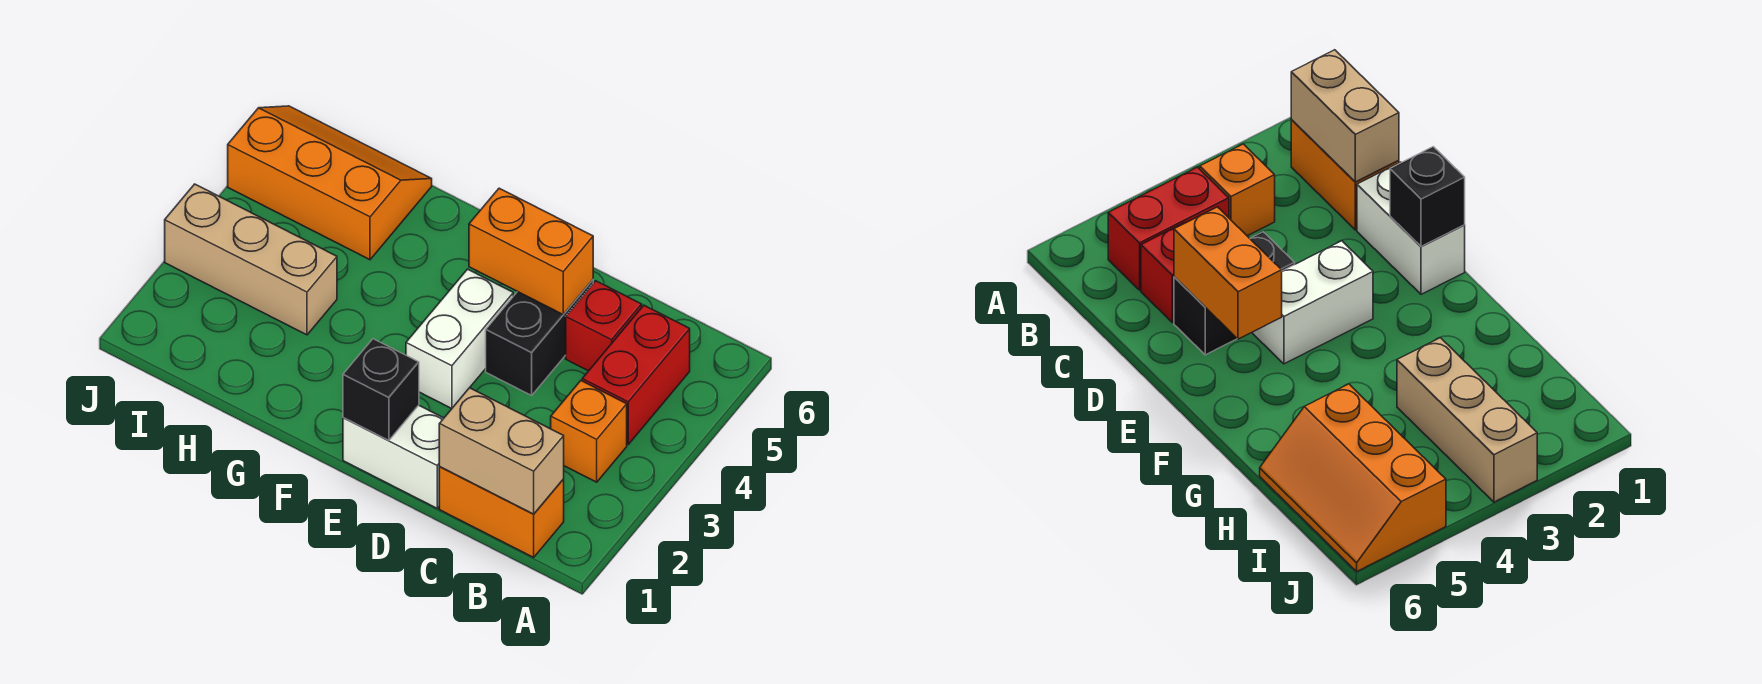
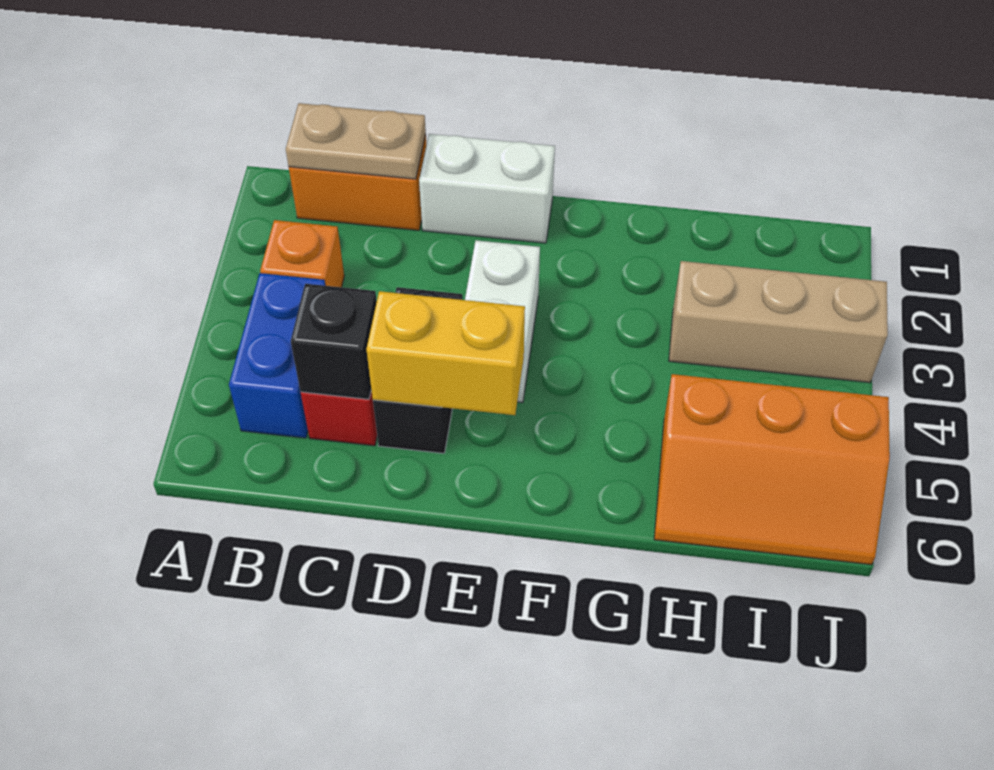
tan brick B1:C1 level 2 -> tan plate B1:C1 level 2
red brick B4:B5 level 1 -> blue brick B4:B5 level 1
orange brick D5:E5 level 2 -> yellow brick D5:E5 level 2
black brick E1 level 2 -> black brick C5 level 2

